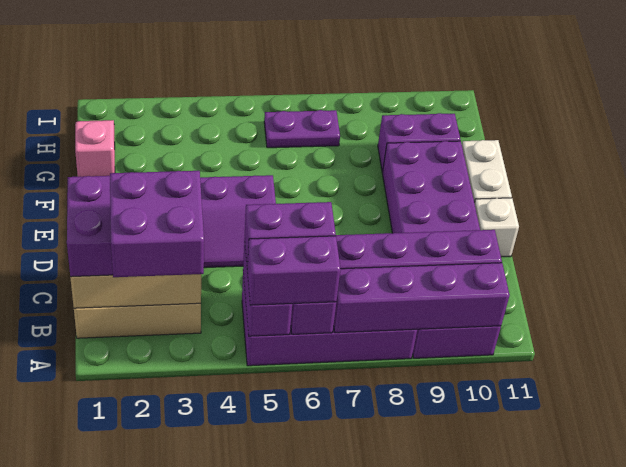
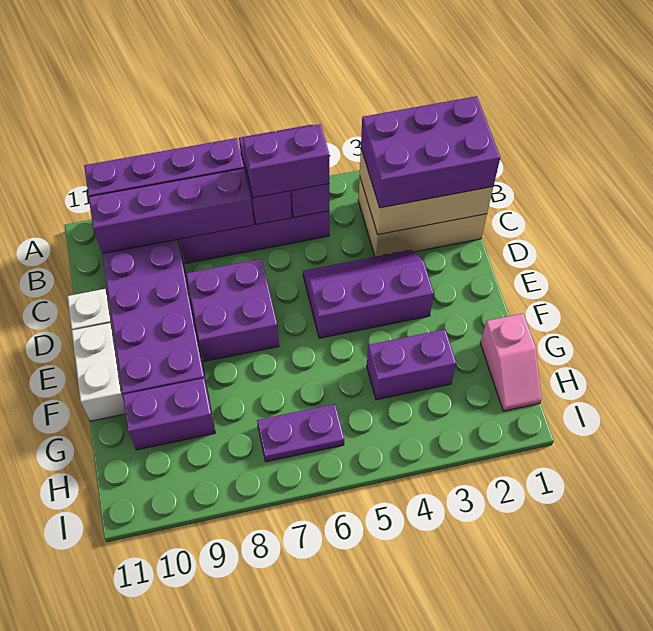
purple brick A2:B3 level 4 -> purple brick D7:E8 level 1
purple brick A5:A6 level 3 -> purple brick G3:G4 level 1

